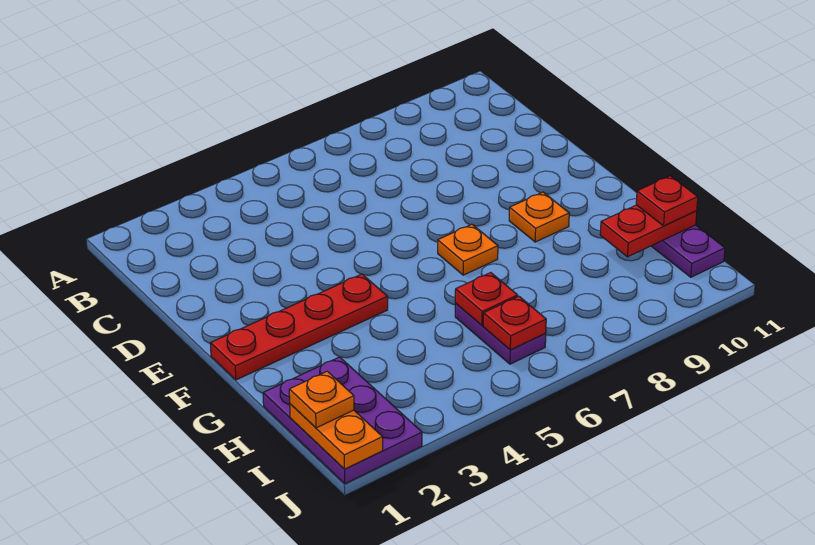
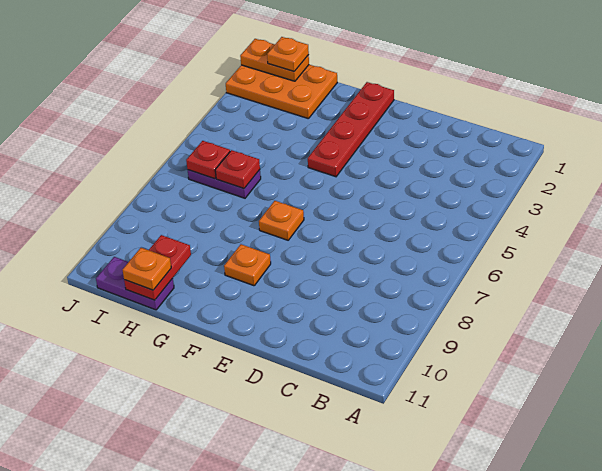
purple plate H1:J2 level 1 -> orange plate H1:J2 level 1
red plate H11 level 3 -> orange plate H11 level 3

